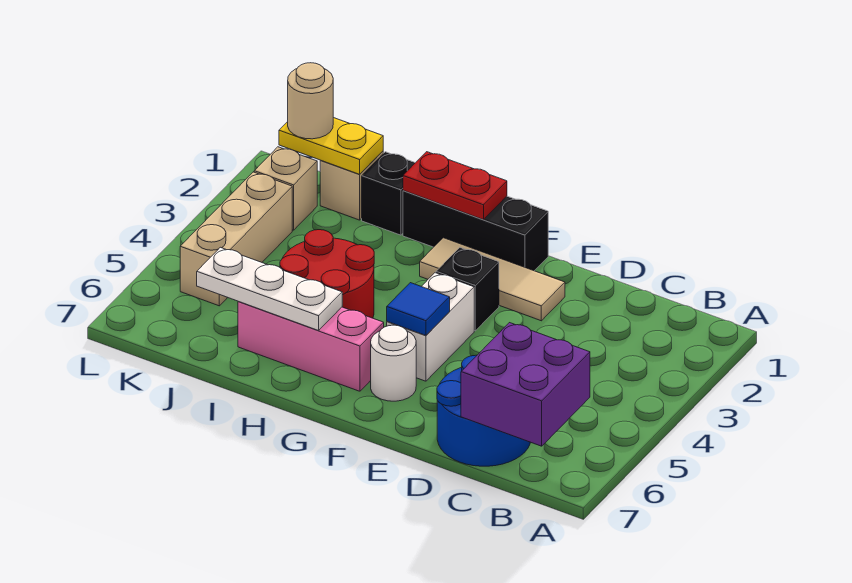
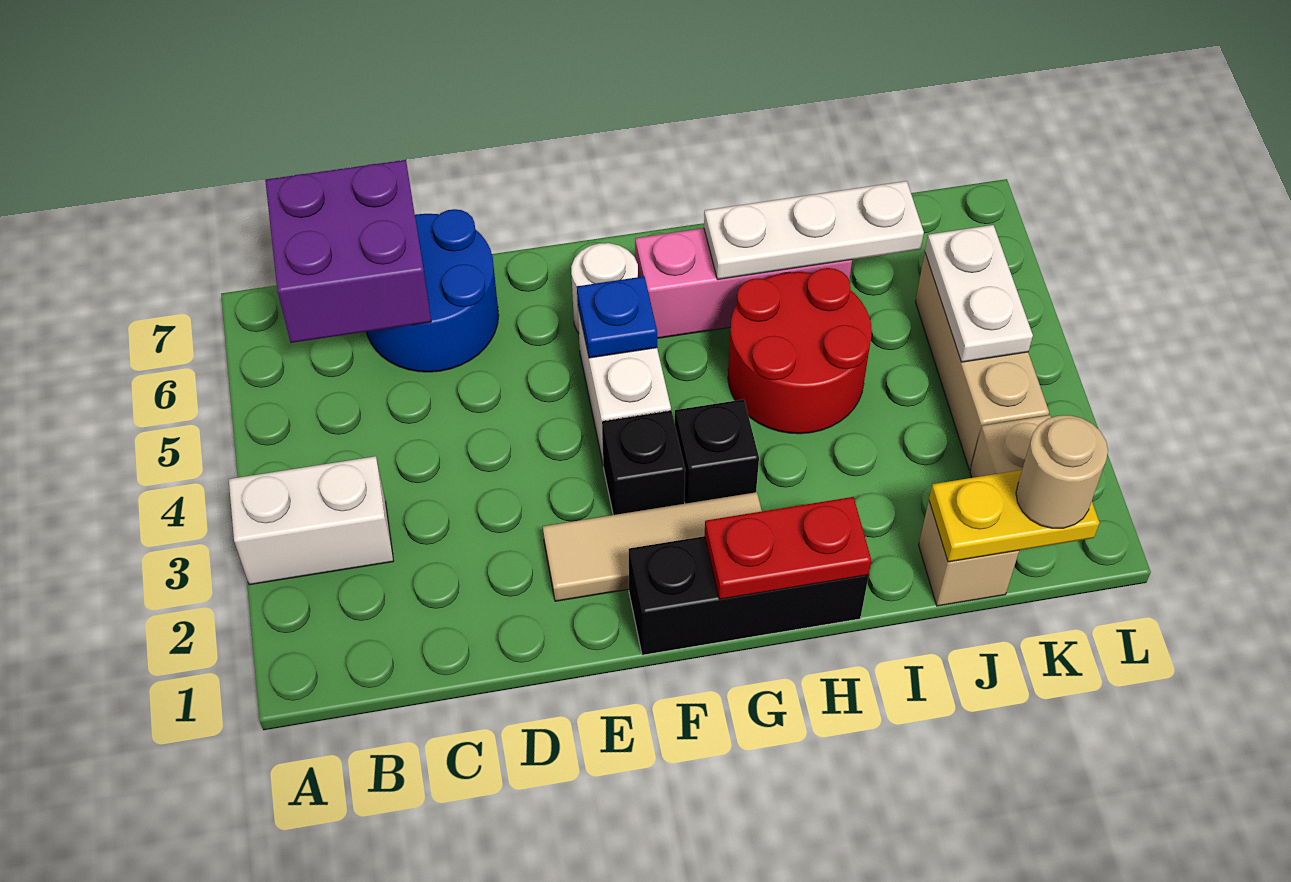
none -> white brick A3:B3 level 1
blue tile F5 level 2 -> blue plate F5 level 2
black brick I1 level 1 -> black brick G3 level 1
none -> white plate K4:K5 level 2

